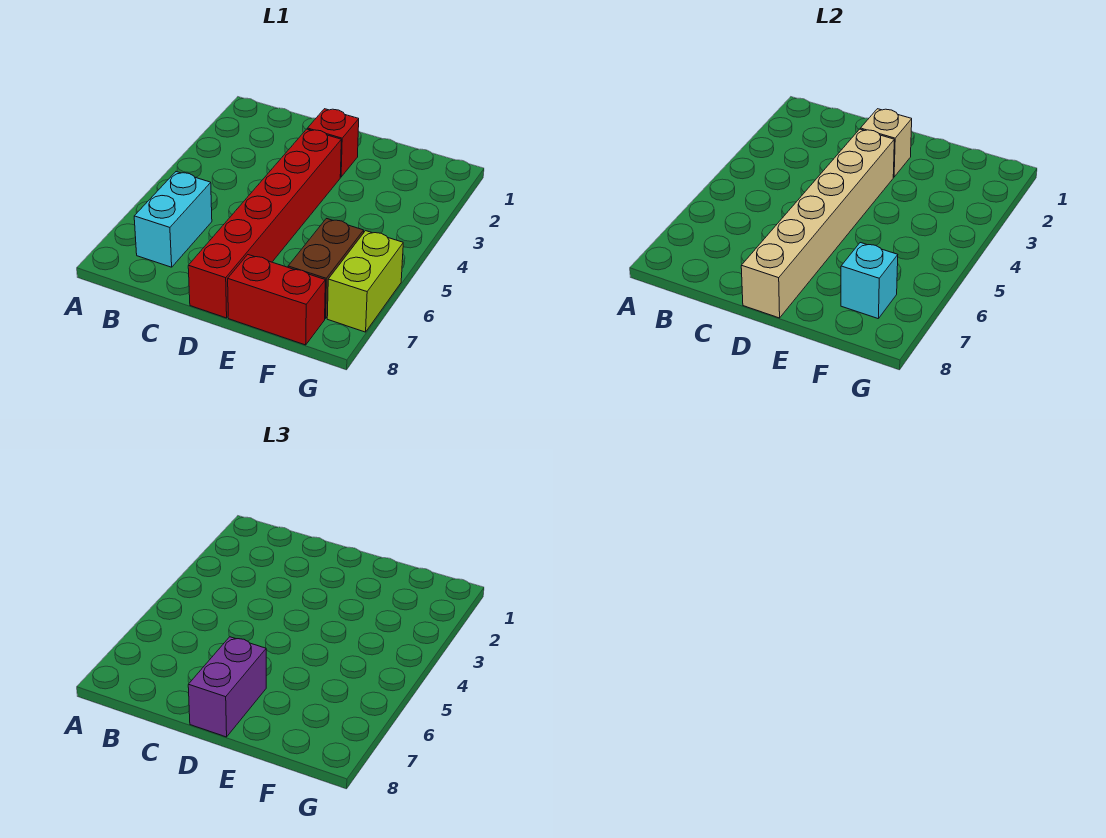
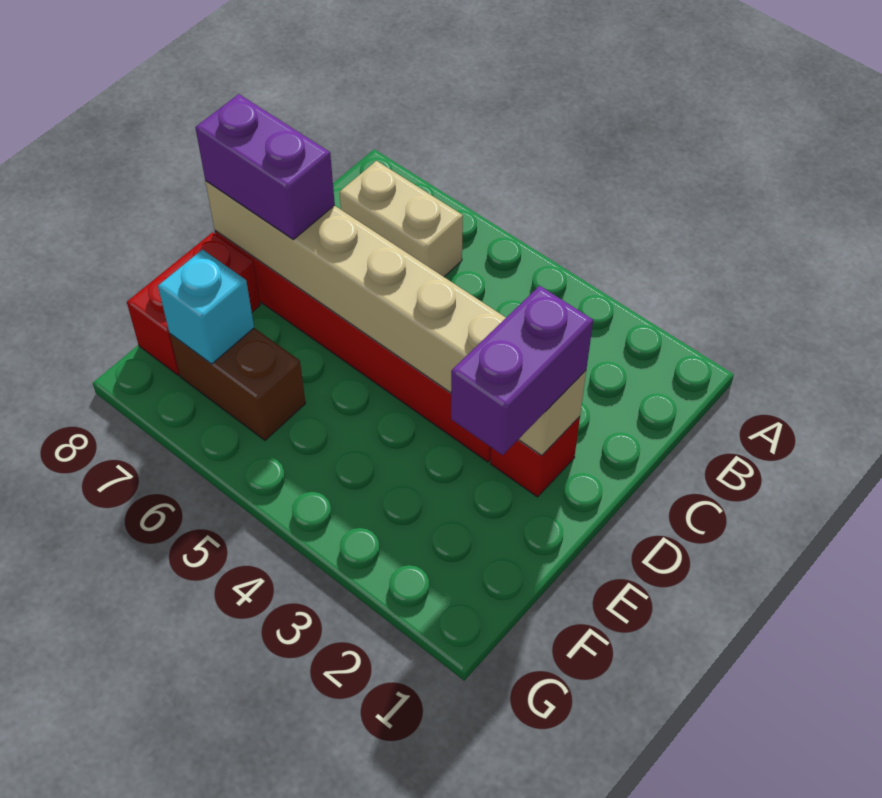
cyan brick B6:B7 level 1 -> tan brick B6:B7 level 1
none -> purple brick D2:E2 level 3
lime brick G6:G7 level 1 -> none

